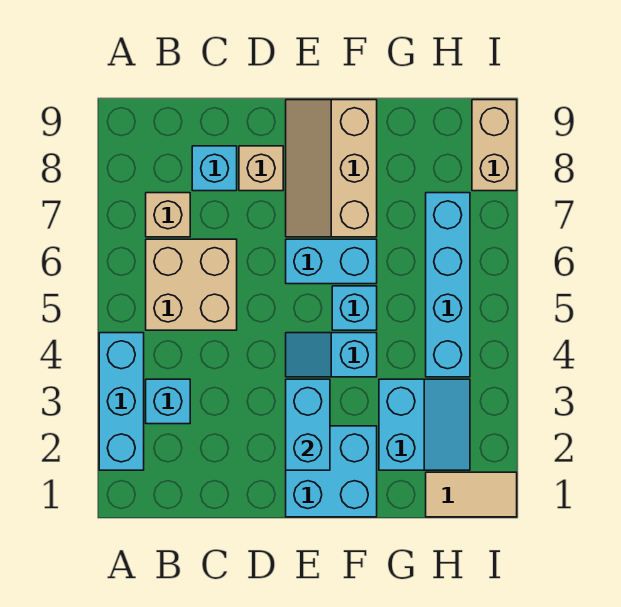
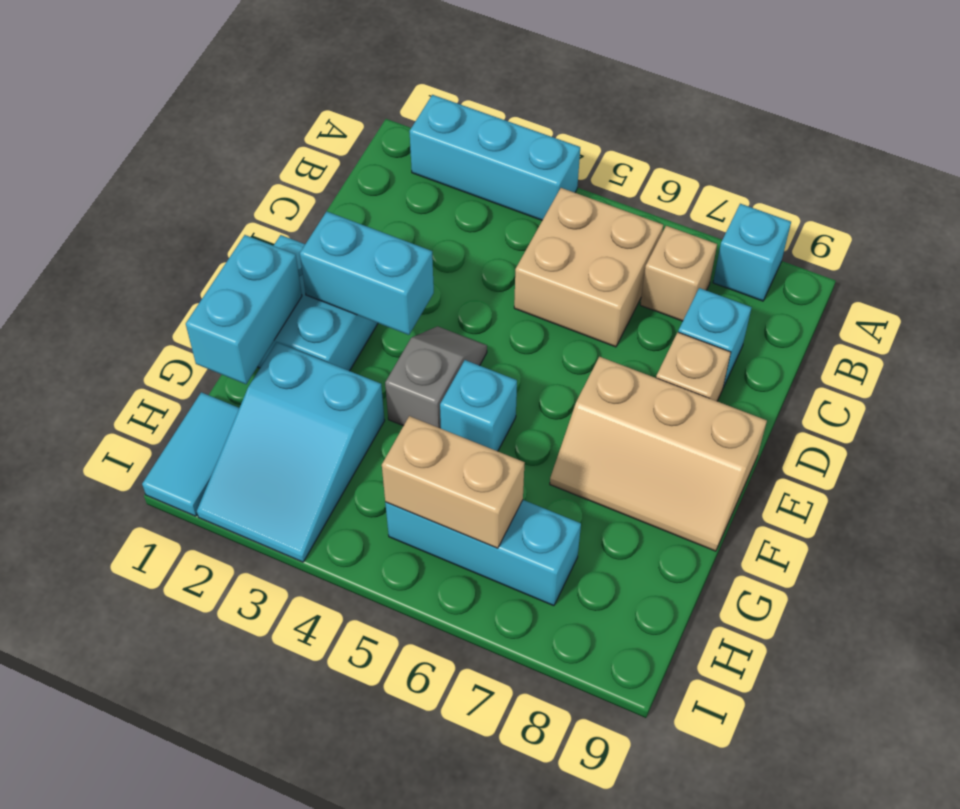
cyan brick B3 level 1 -> cyan brick A8 level 1
cyan slope E4:F4 level 1 top F -> grey slope E4:F4 level 1 top F
cyan brick E6:F6 level 1 -> cyan brick F1:G1 level 2
tan slope E7:F9 level 1 top F -> tan slope E7:F9 level 1 top E
cyan slope G2:H3 level 1 top G -> cyan slope G2:I3 level 1 top G
tan tile H1:I1 level 1 -> cyan tile H1:I1 level 1
cyan brick H4:H7 level 1 -> cyan brick H5:H7 level 1
tan brick I8:I9 level 1 -> tan brick H5:H6 level 2

